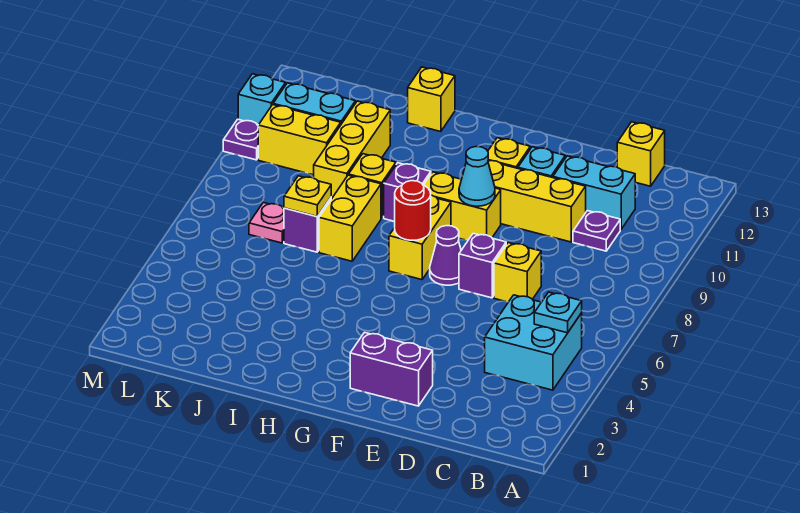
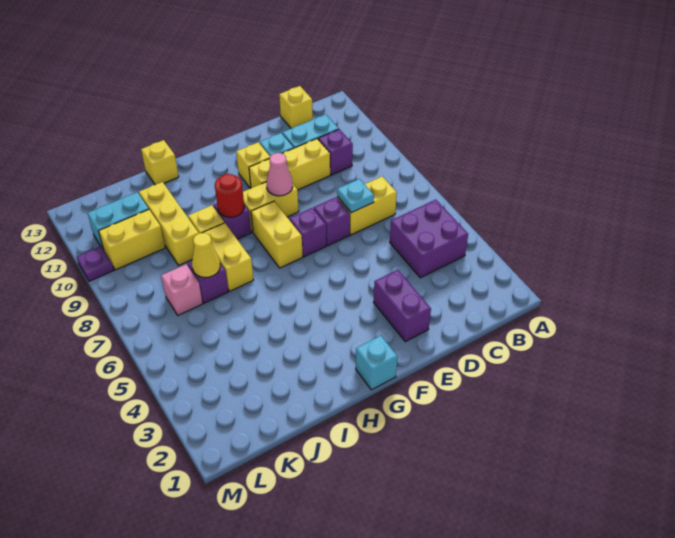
cyan brick B4:C5 level 1 -> purple brick B4:C5 level 1
cyan plate B5 level 2 -> cyan plate D7 level 2
purple plate C10 level 1 -> purple brick C10 level 1
yellow brick D7 level 1 -> yellow brick C7:D7 level 1
purple brick E2:F2 level 1 -> purple brick E2:E3 level 1
purple cone F7 level 1 -> purple brick F7 level 1
cyan cone F9 level 2 -> pink cone F9 level 2
red round brick G7 level 2 -> red round brick H9 level 2
yellow plate J7 level 2 -> yellow cone J7 level 2
pink plate K7 level 1 -> pink brick K7 level 1
cyan brick M11 level 1 -> cyan brick G1 level 1

